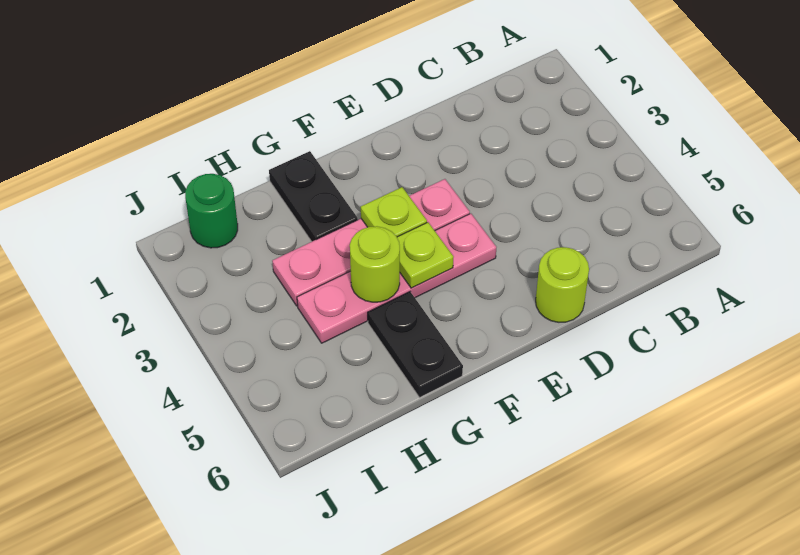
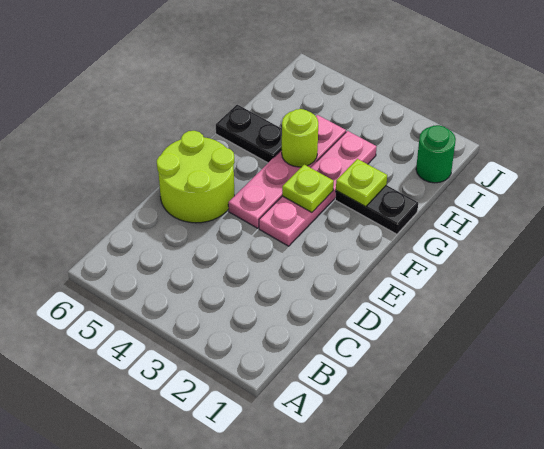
lime round brick D6 level 1 -> lime round brick D5:E6 level 1
lime plate F4 level 2 -> lime plate G2 level 2

